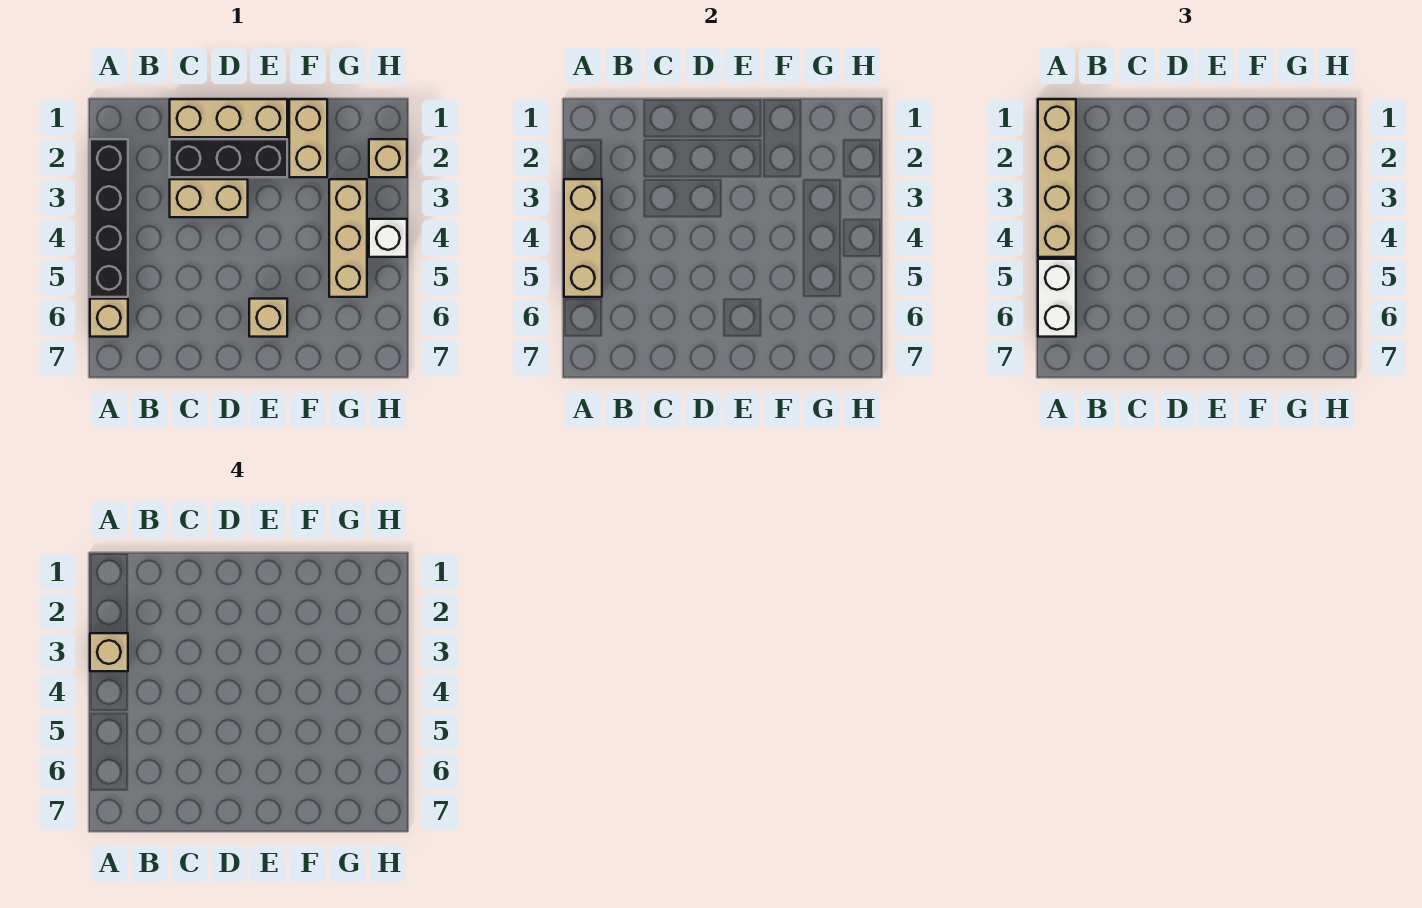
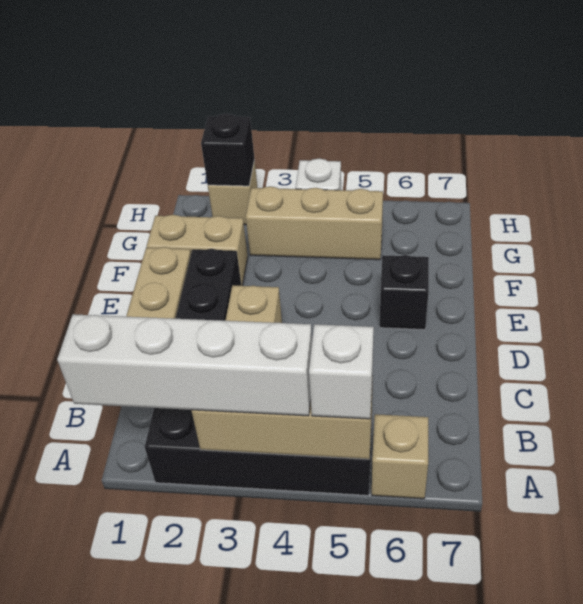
tan brick A1:A4 level 3 -> white brick A1:A4 level 3
tan brick A3 level 4 -> none
white brick A5:A6 level 3 -> white brick A5 level 3
tan brick E6 level 1 -> black brick E6 level 1
none -> black brick H2 level 2

